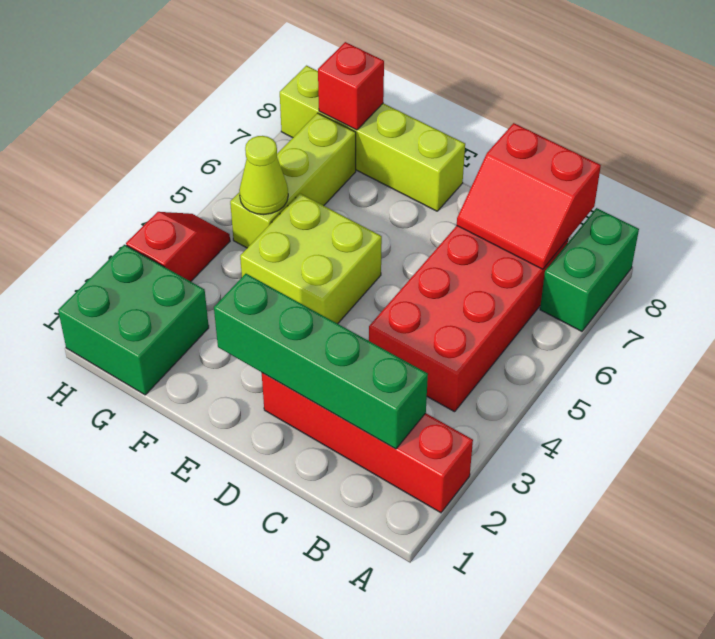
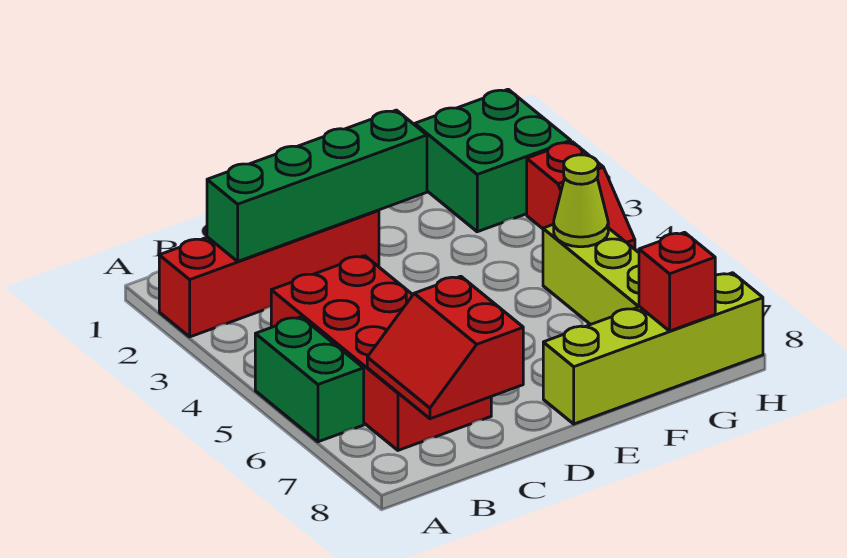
green brick A7:A8 level 1 -> green brick A5:A6 level 1
red slope B7:C8 level 2 top 8 -> red slope B7:C8 level 2 top C
lime brick E4:F5 level 1 -> none

